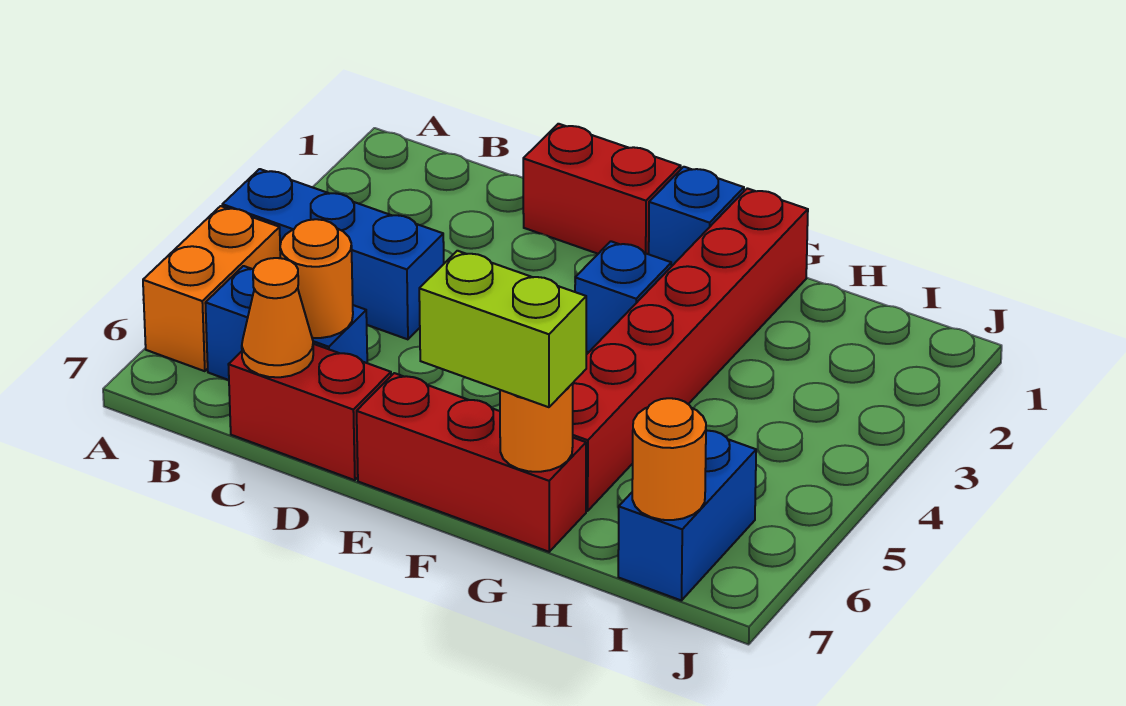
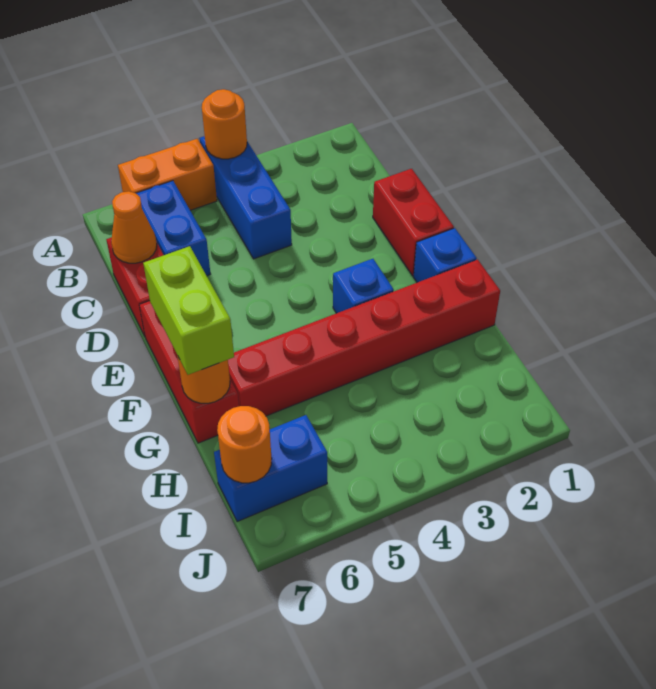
orange round brick C6 level 2 -> orange round brick A4 level 2

